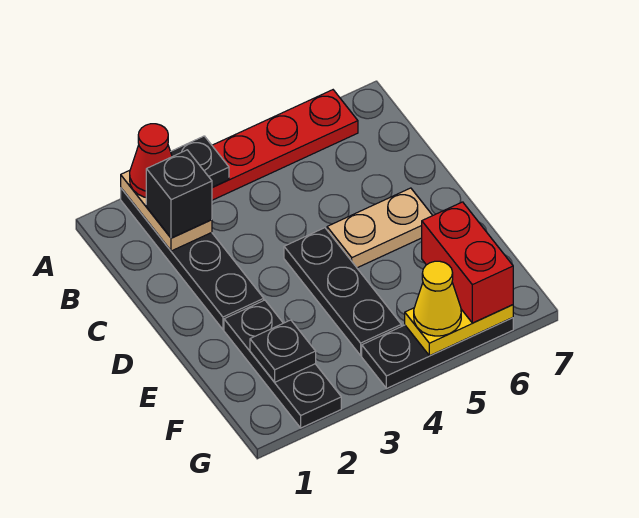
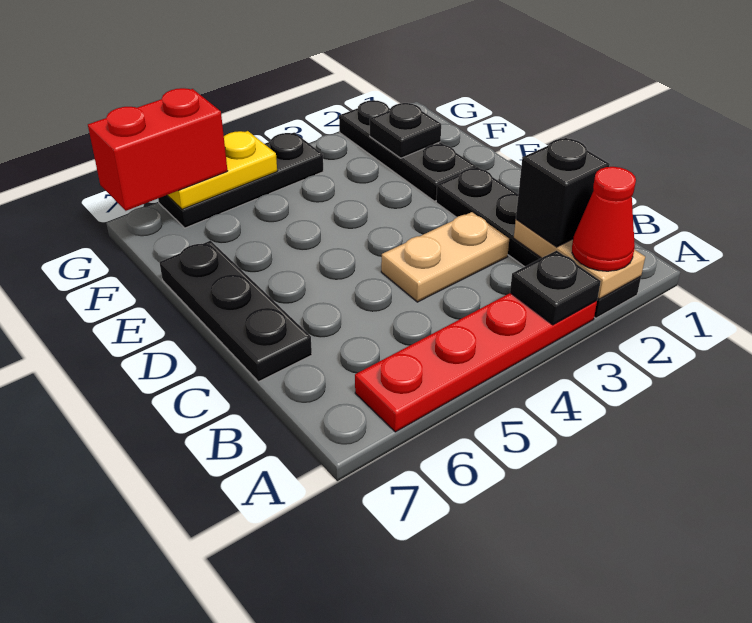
black plate D4:F4 level 1 -> black plate C7:E7 level 1
tan plate D5:D6 level 1 -> tan plate C3:C4 level 1
red brick F6:G6 level 3 -> red brick G6:G7 level 3
yellow cone G5 level 3 -> none

